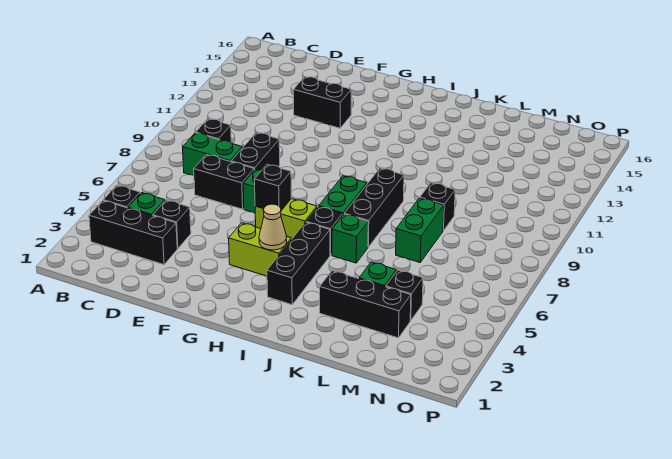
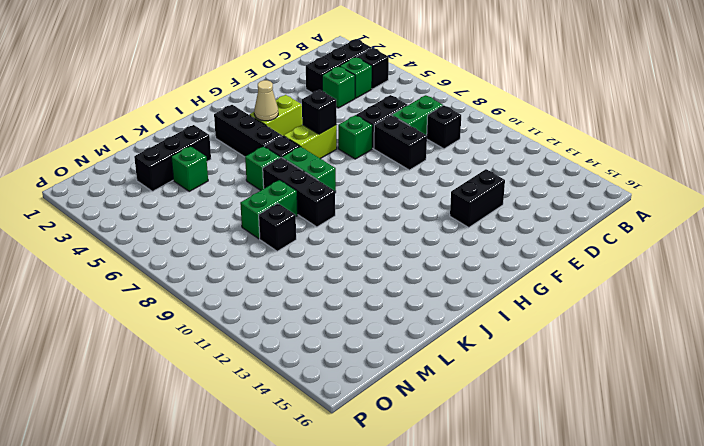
black brick D4 level 1 -> green brick D4 level 1
green brick L7:L8 level 1 -> green brick K8:L8 level 1
black brick M4 level 1 -> none

